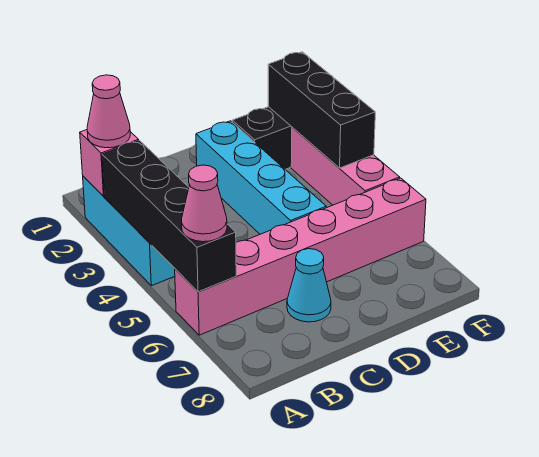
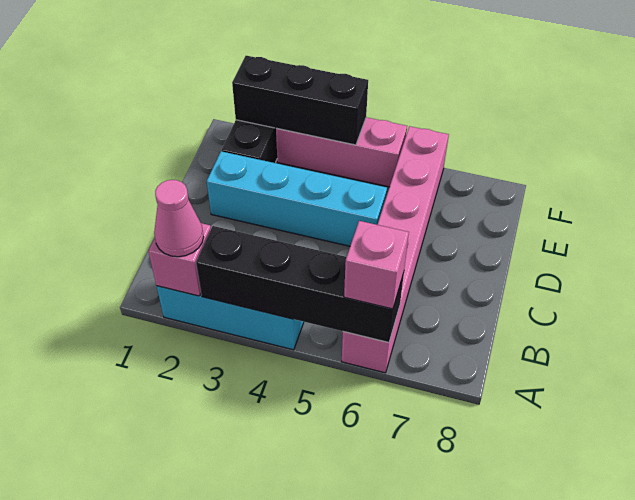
pink cone A6 level 3 -> pink brick A6 level 3
cyan cone C7 level 1 -> none

